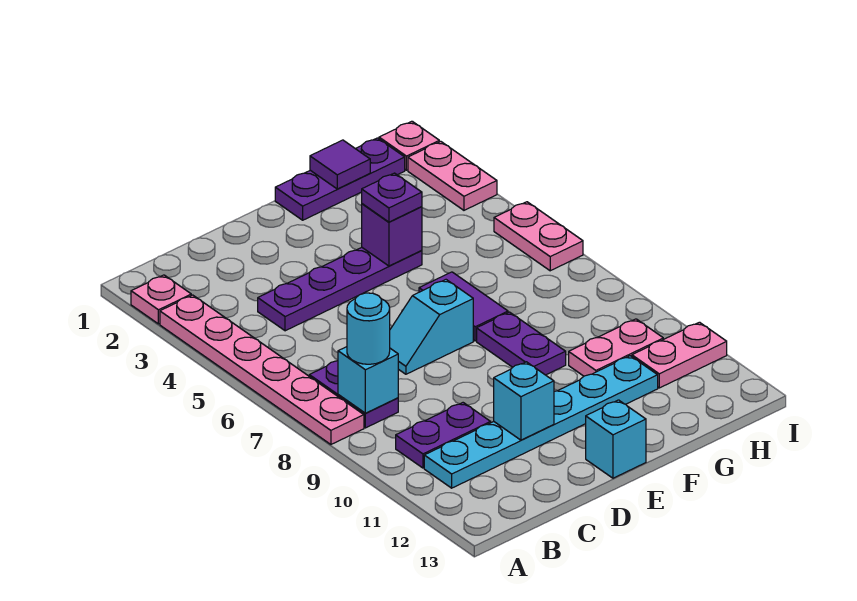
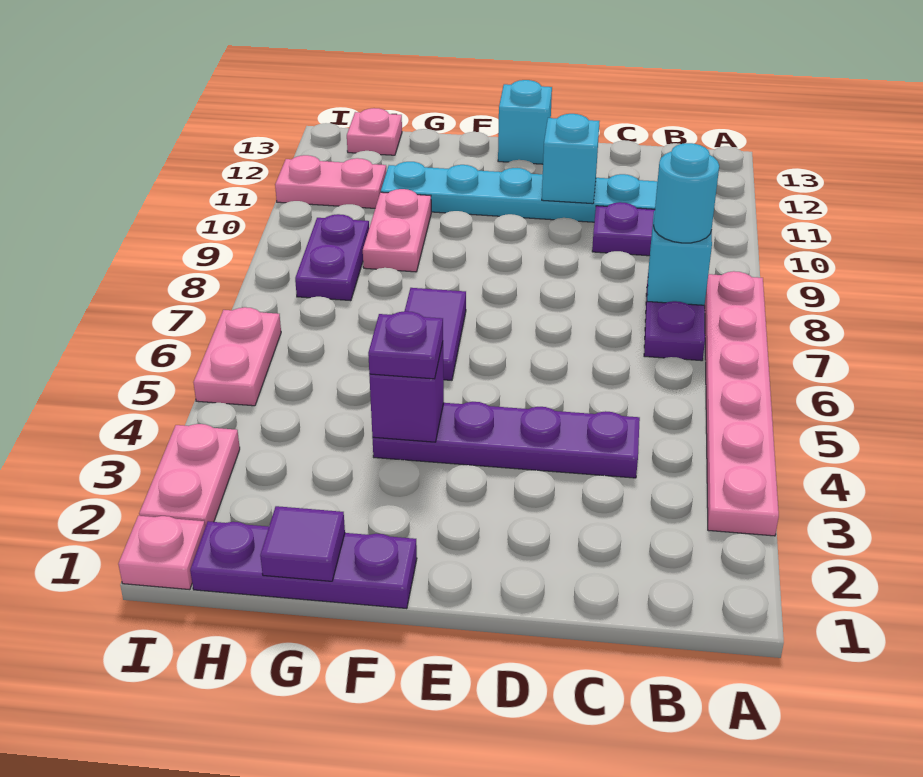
pink plate A2 level 1 -> pink plate H13 level 1
cyan slope D7:E7 level 1 top E -> none
purple plate F8:F9 level 1 -> purple plate H8:H9 level 1
pink plate G10:H10 level 1 -> pink plate G9:G10 level 1

